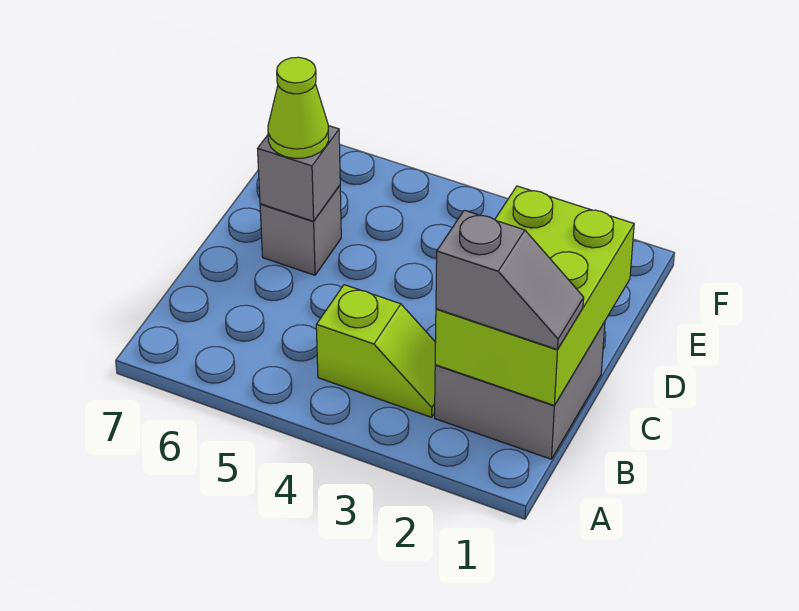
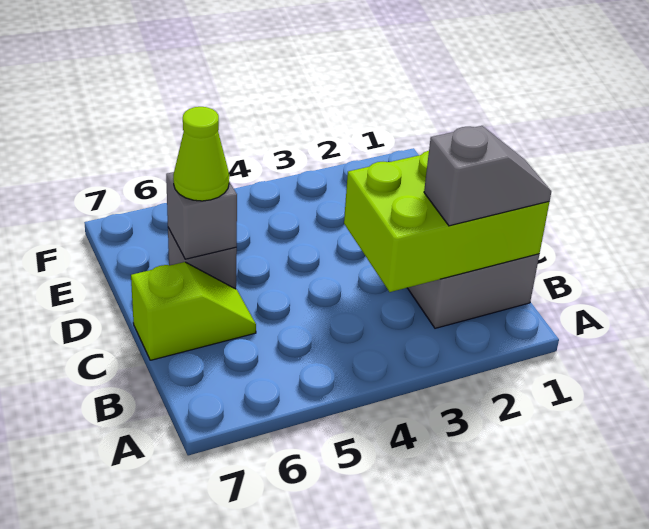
lime brick B1:D2 level 2 -> lime brick B1:C3 level 2
lime slope B3:B4 level 1 top 4 -> lime slope C6:C7 level 1 top 7

